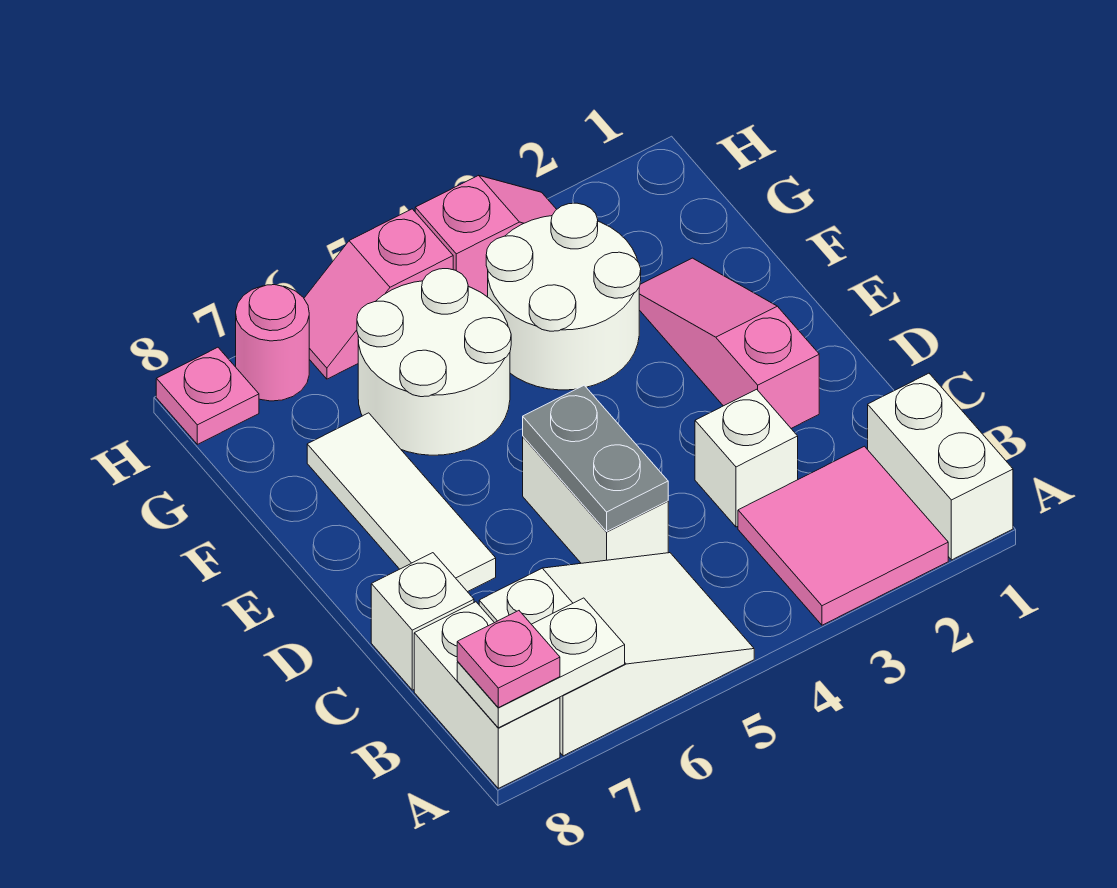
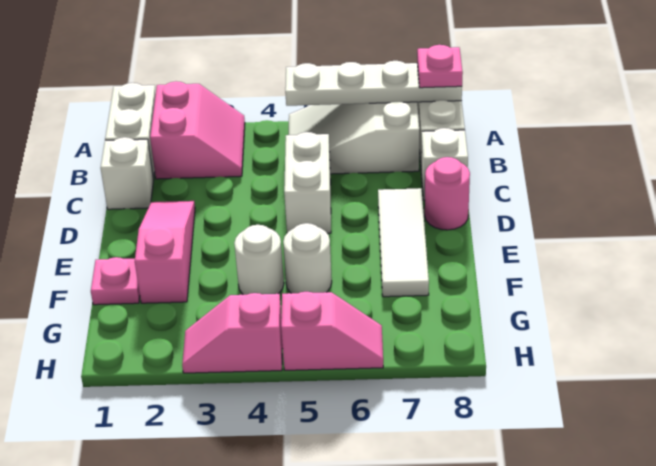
pink tile A2:B3 level 1 -> pink slope A2:B3 level 1 top 2
white plate A7:A8 level 2 -> white plate A5:A8 level 2
white brick C3 level 1 -> white brick C1 level 1
grey plate C5:D5 level 2 -> none
pink slope D2:F2 level 1 top D -> pink slope D2:F2 level 1 top F
white round brick F3:G4 level 1 -> white round brick F4 level 1
white round brick F5:G6 level 1 -> white round brick F5 level 1
pink round brick H7 level 1 -> pink round brick D8 level 1
pink plate H8 level 1 -> pink plate F1 level 1

